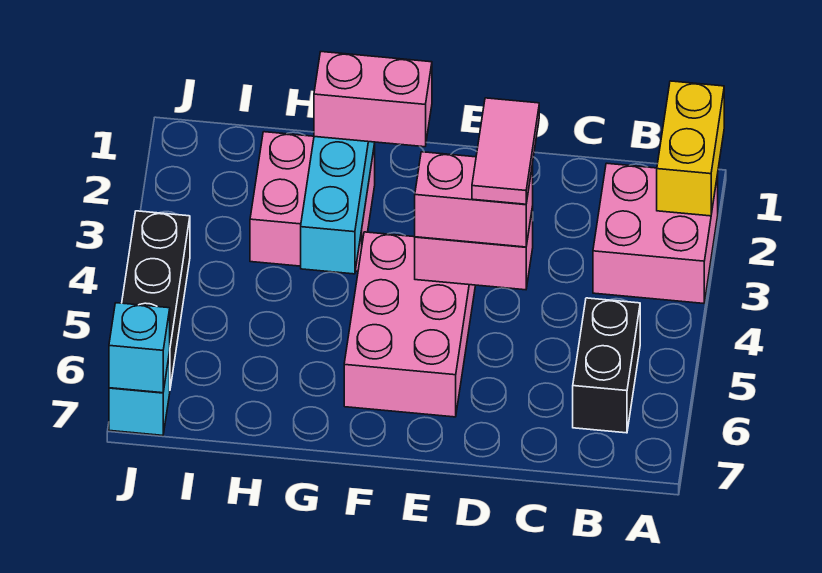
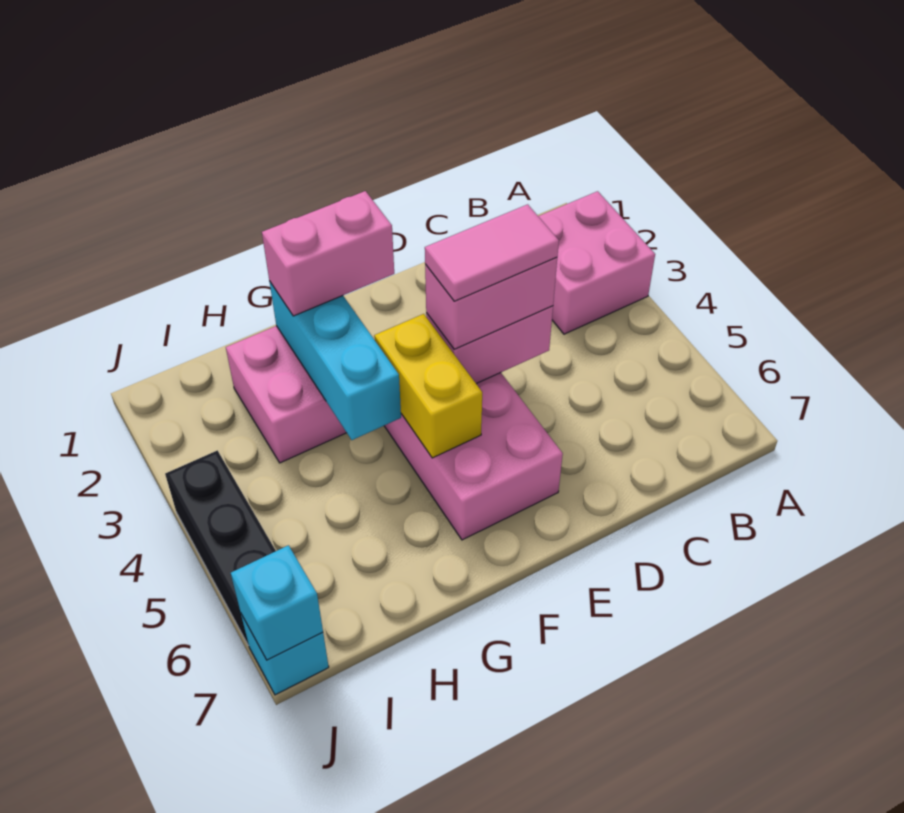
yellow brick A1:A2 level 2 -> yellow brick F4:F5 level 2
black brick B5:B6 level 1 -> none
pink tile D3:D4 level 4 -> pink tile D4:E4 level 4

